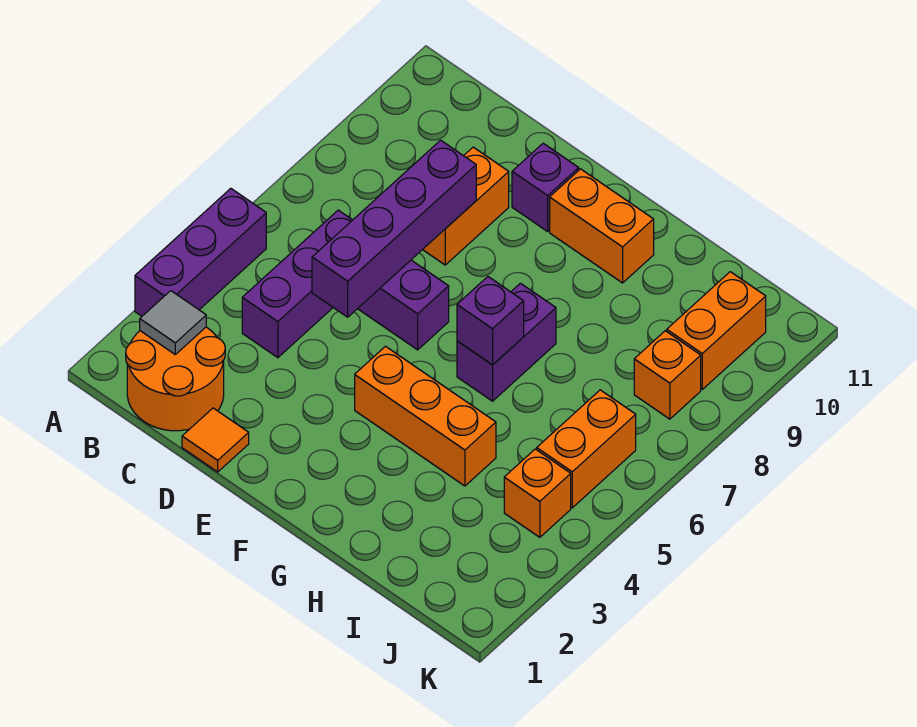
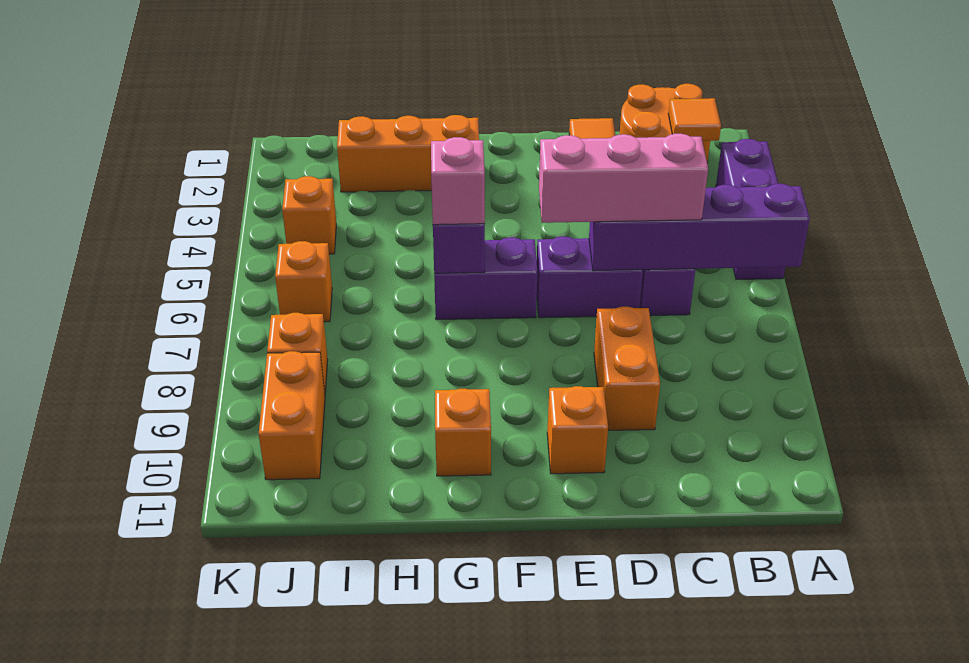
grey tile B2 level 2 -> orange tile B2 level 2
none -> pink brick C6:E6 level 3
purple brick D5:D8 level 2 -> purple brick A6:D6 level 2
purple brick E10 level 1 -> orange brick E10 level 1
orange brick F4:H4 level 1 -> orange brick G2:I2 level 1
orange brick F10:G10 level 1 -> orange brick G10 level 1
purple brick G6:G7 level 1 -> purple brick F6:G6 level 1
none -> pink brick G6 level 3
orange brick J5:J6 level 1 -> orange brick J6 level 1

